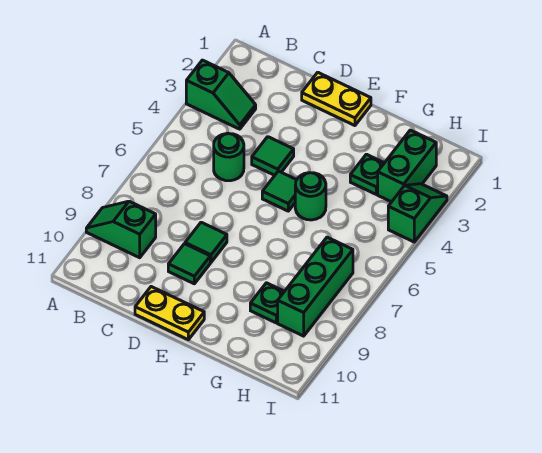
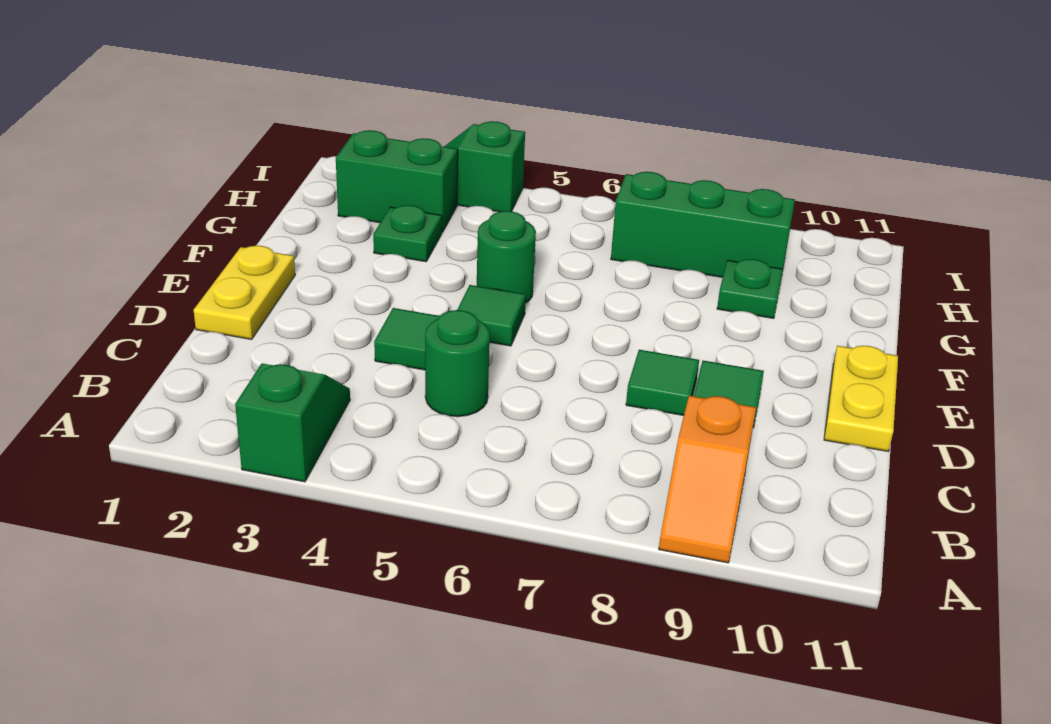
green slope A9:B9 level 1 top B -> orange slope A9:B9 level 1 top B

